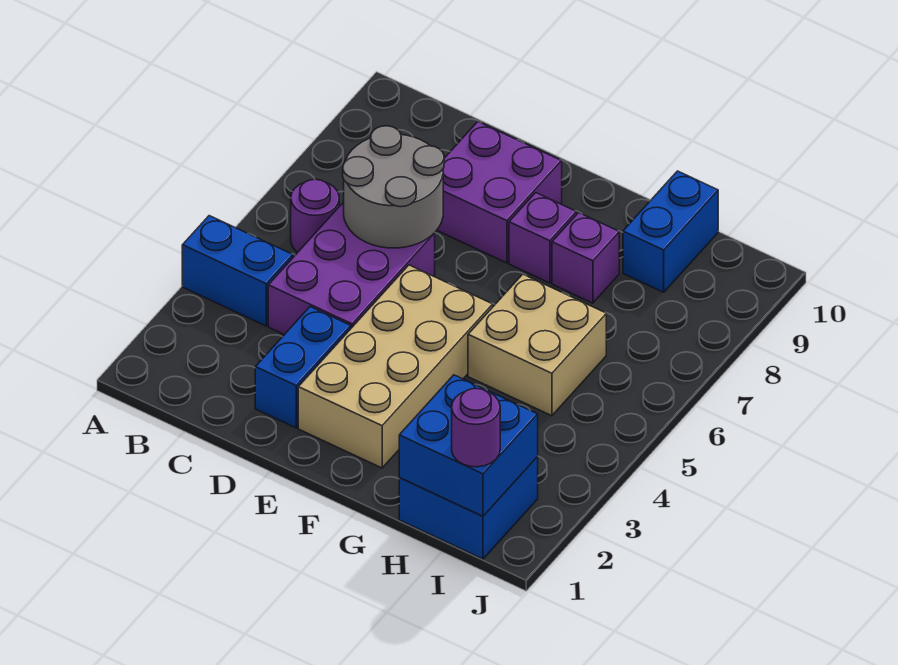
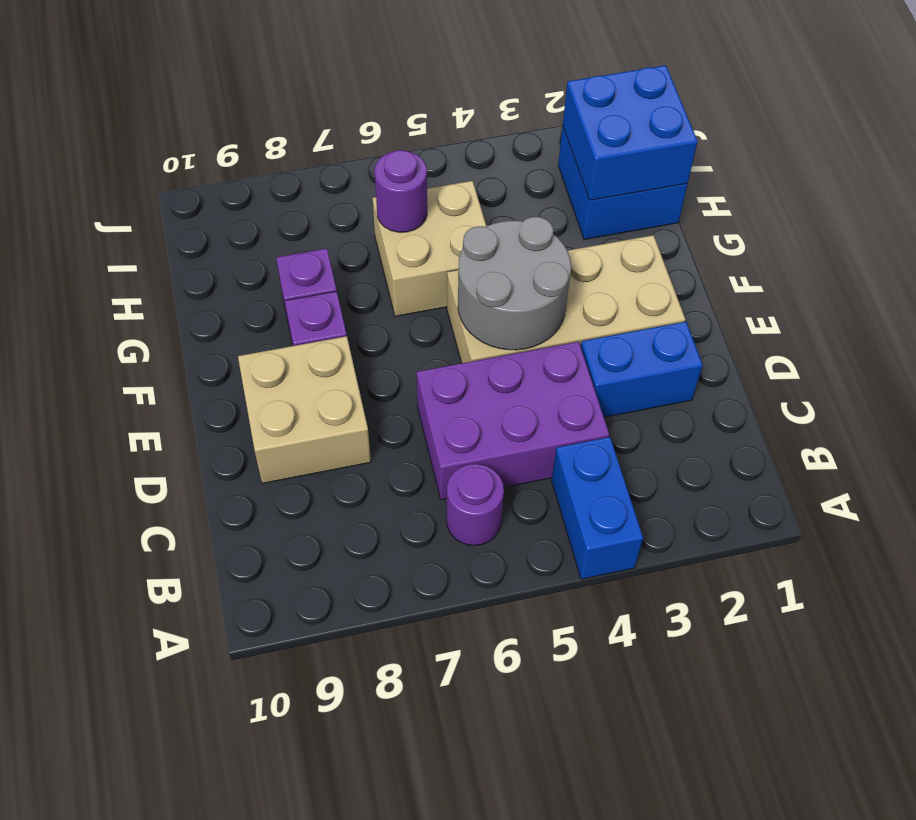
grey round brick C6:D7 level 2 -> grey round brick E4:F5 level 2
purple brick D8:E9 level 1 -> tan brick D8:E9 level 1
blue brick H9:H10 level 1 -> none
purple round brick I1 level 3 -> purple round brick H6 level 2

